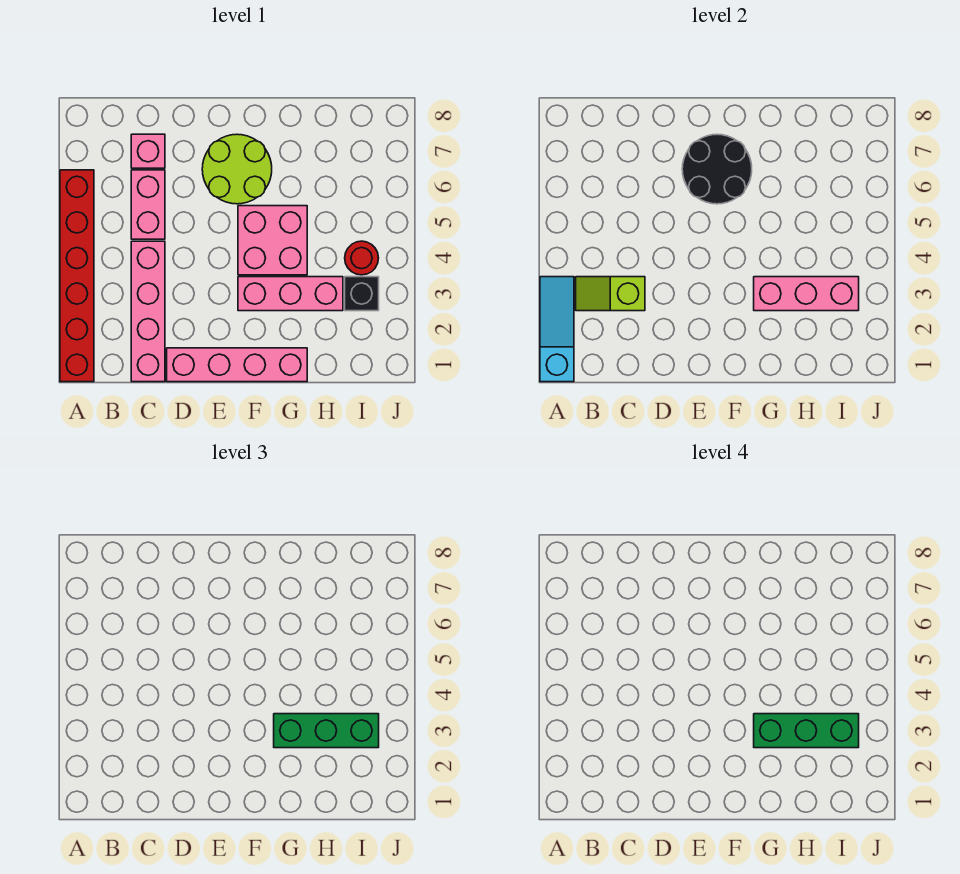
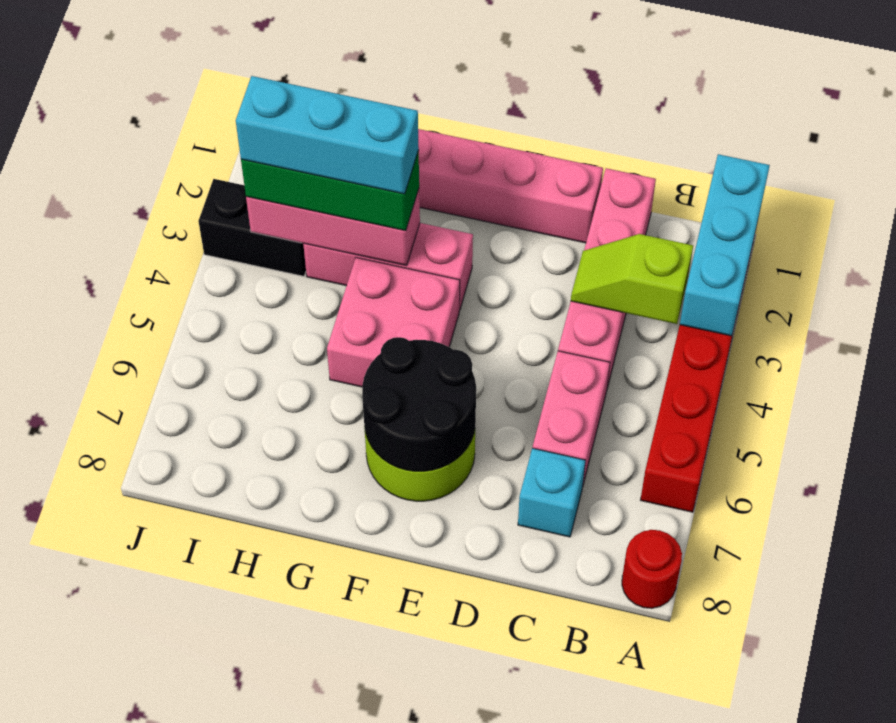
cyan slope A1:A3 level 2 top 1 -> cyan brick A1:A3 level 2
lime slope B3:C3 level 2 top C -> lime slope B3:C3 level 2 top B
pink brick C7 level 1 -> cyan brick C7 level 1
green brick G3:I3 level 4 -> cyan brick G3:I3 level 4
black brick I3 level 1 -> black brick I3:J3 level 1
red round brick I4 level 1 -> red round brick A8 level 1

